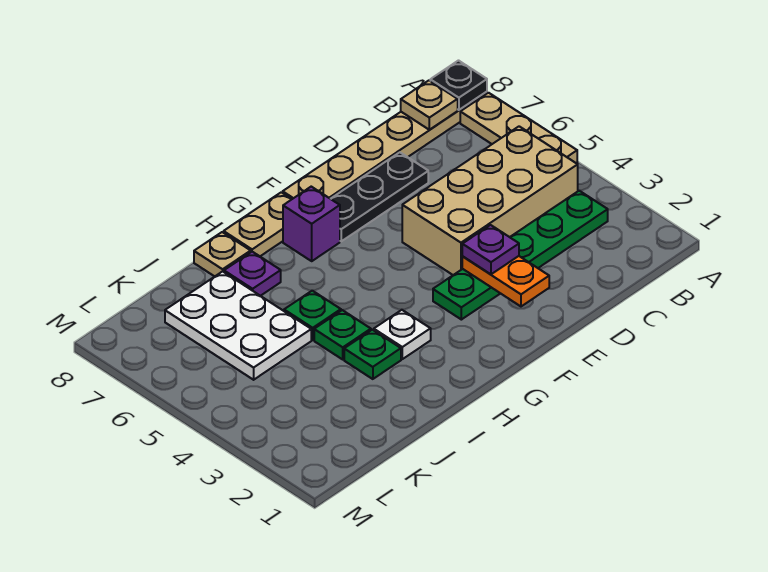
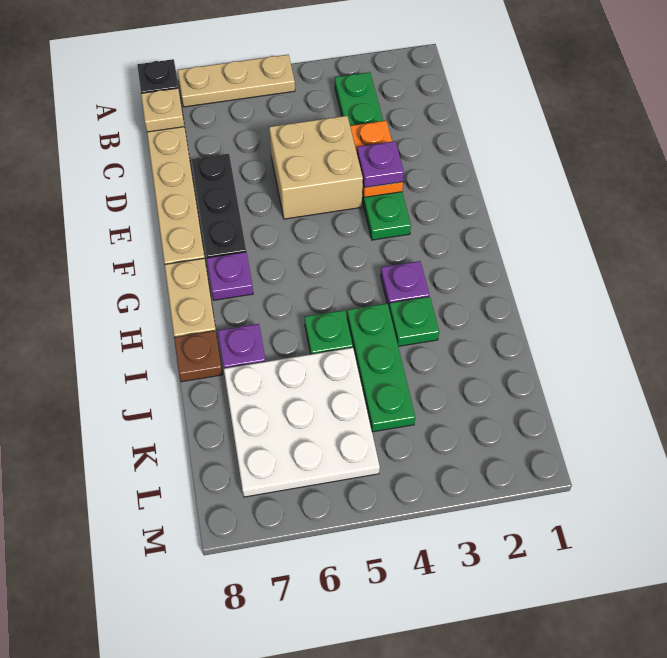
tan brick B4:E5 level 1 -> tan brick D4:E5 level 1
orange plate E2:E3 level 2 -> orange plate D3:E3 level 2
purple brick G7 level 1 -> purple plate G7 level 1
white plate H3 level 1 -> purple plate H3 level 1
green plate I4 level 1 -> green plate I4:K4 level 1
tan plate I8 level 1 -> brown plate I8 level 1
white plate J5:K7 level 1 -> white plate J5:L7 level 1

